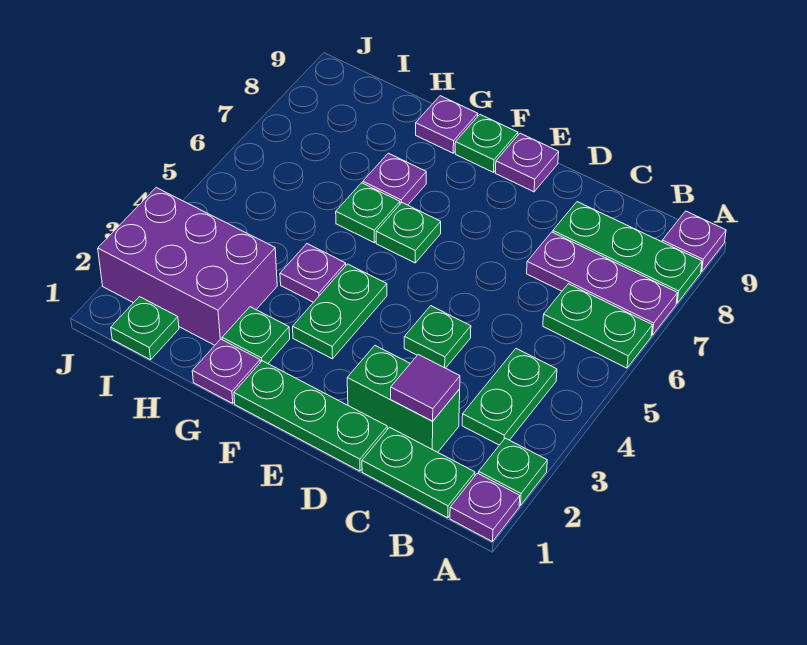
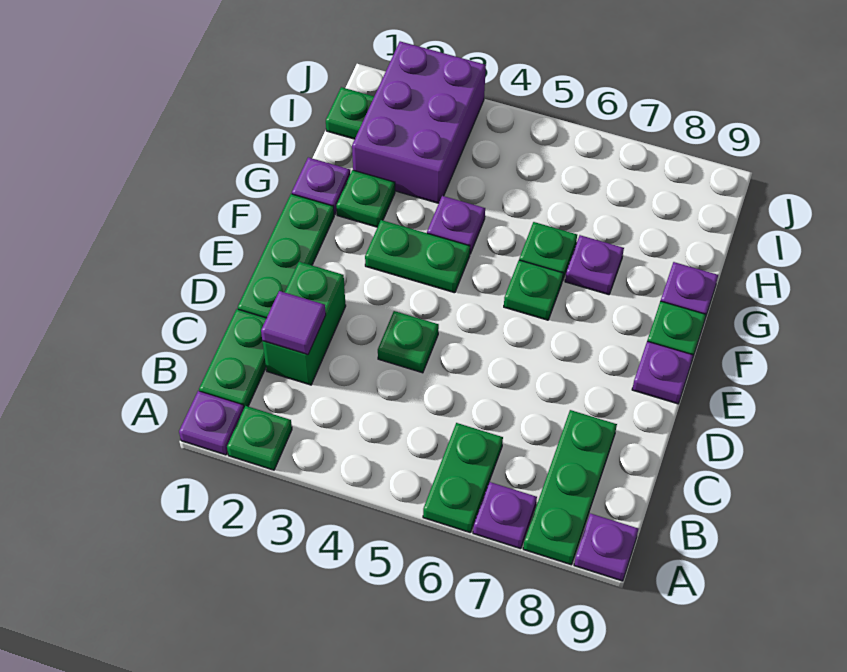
purple plate A7:C7 level 1 -> purple plate A7 level 1
green plate B3:B4 level 1 -> none

